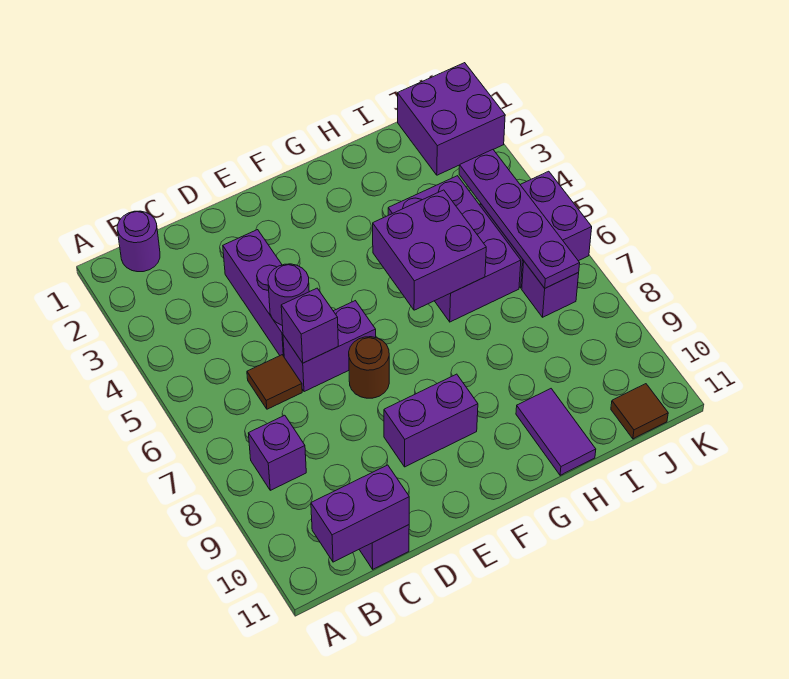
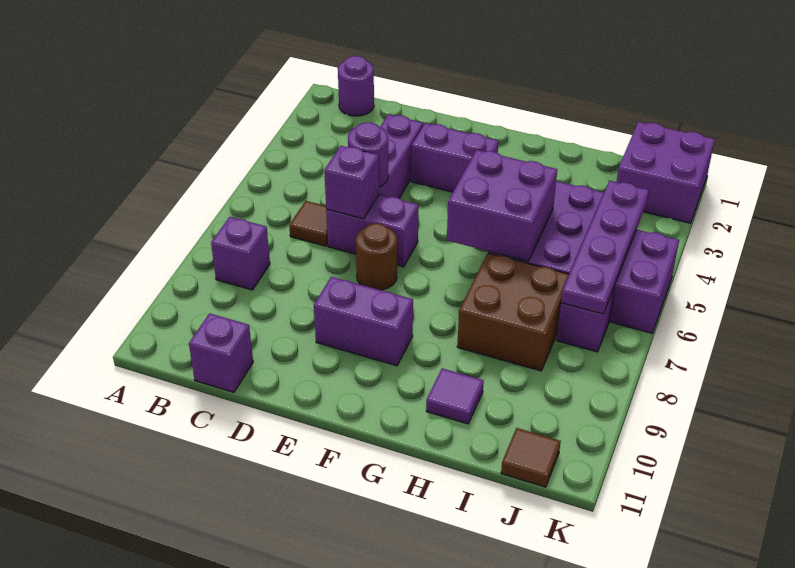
purple brick B11:C11 level 2 -> purple brick E3:F3 level 1
none -> brown brick H7:I8 level 1
purple tile H10:H11 level 1 -> purple tile H10 level 1

